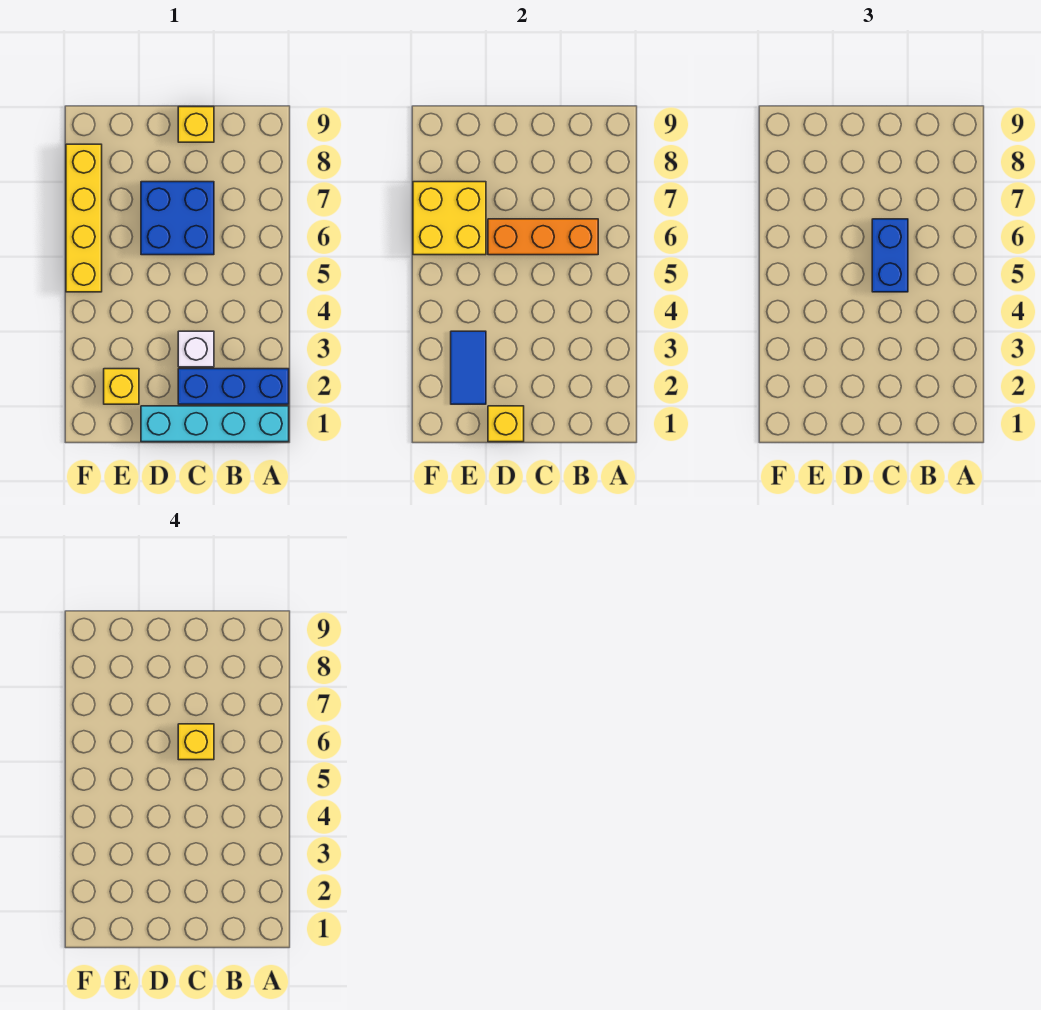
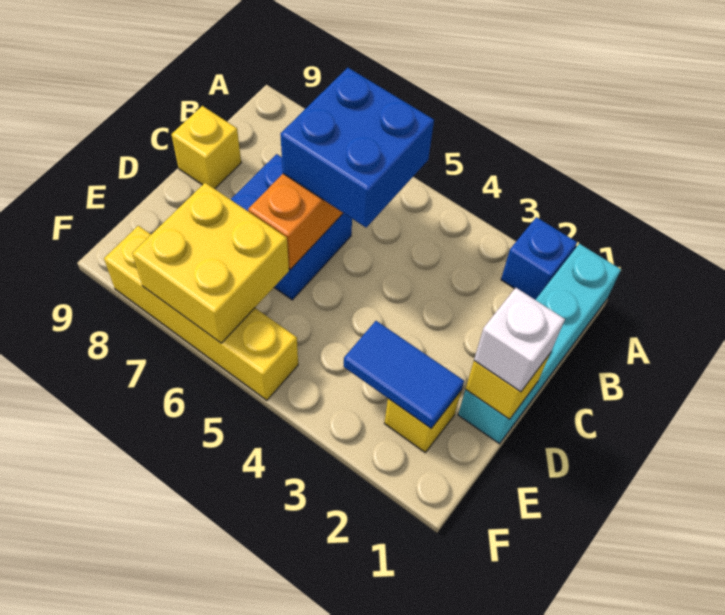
blue brick A2:C2 level 1 -> blue brick A2 level 1
white brick C3 level 1 -> white brick D1 level 3
blue brick C5:C6 level 3 -> blue brick B5:C6 level 3
yellow brick C6 level 4 -> none

